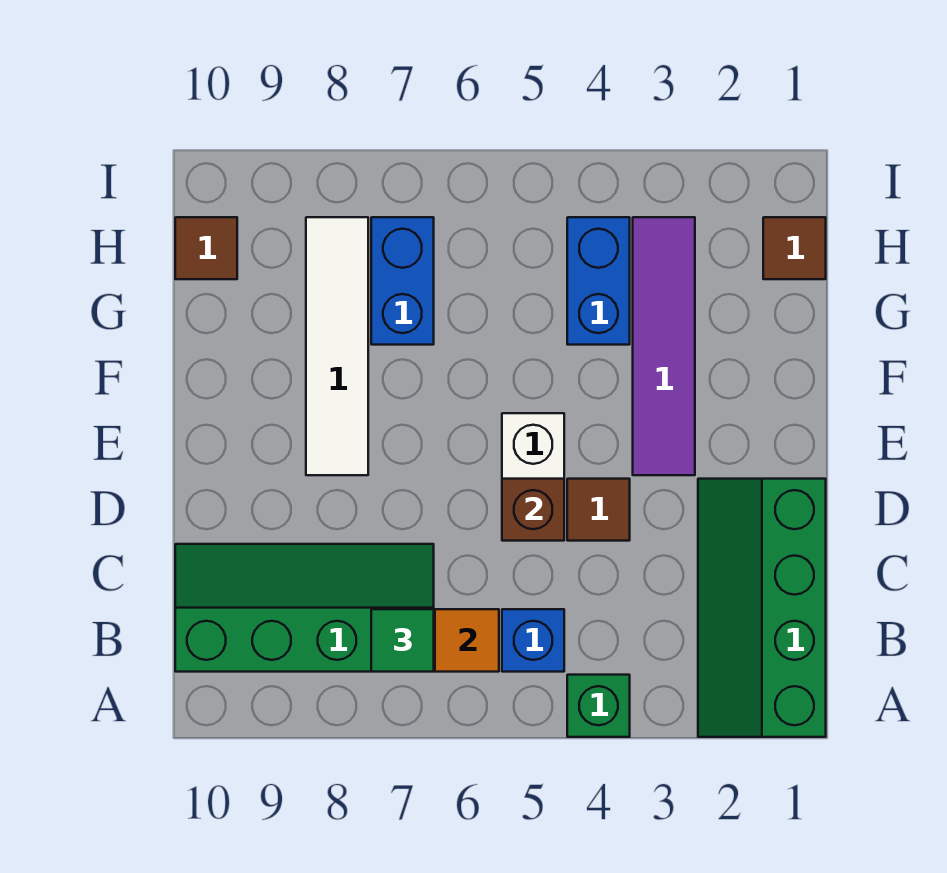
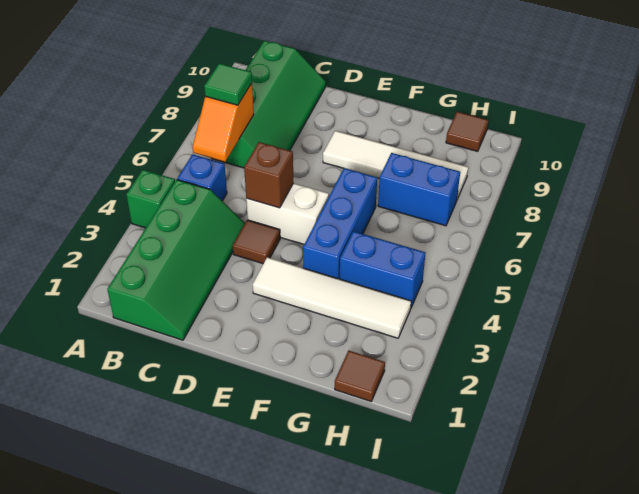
green slope A1:D2 level 1 top 1 -> green slope B1:C4 level 1 top B
purple tile E3:H3 level 1 -> white tile E3:H3 level 1
none -> blue brick F4:F6 level 1

